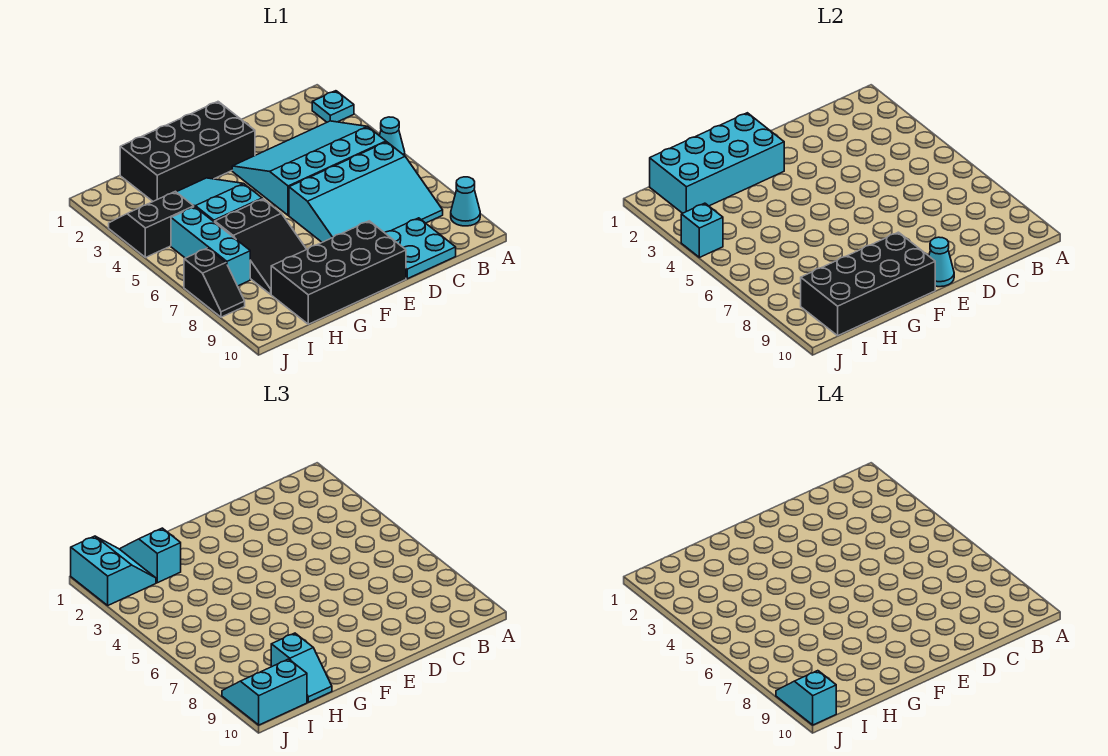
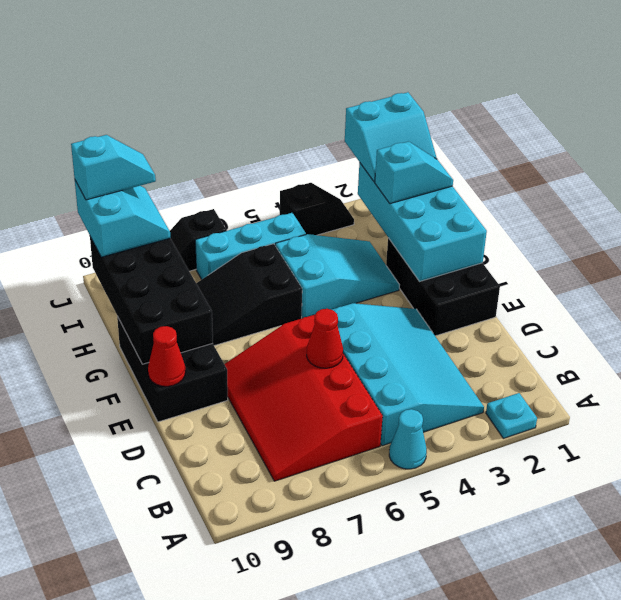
cyan cone A9 level 1 -> none
cyan slope B6:E8 level 1 top 6 -> red slope B6:E8 level 1 top 6
cyan plate C9:D10 level 1 -> none
none -> red cone D6 level 2
black brick E1:H2 level 1 -> black brick E1:G2 level 1
black brick E9:H10 level 1 -> black brick E9:G10 level 1
cyan cone E10 level 2 -> red cone E10 level 2
cyan slope H9:H10 level 3 top 9 -> none
black slope I3:J4 level 1 top 4 -> black slope J3:J4 level 1 top 4
cyan brick J4 level 2 -> none

